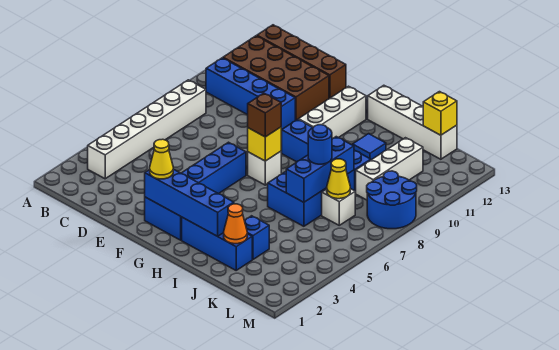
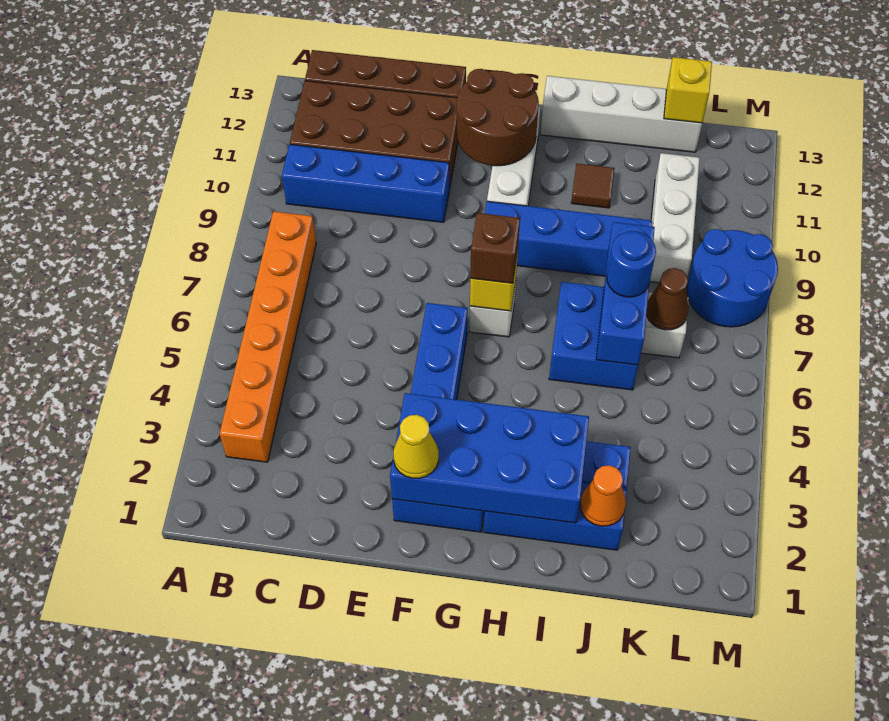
white brick B3:B8 level 1 -> orange brick B3:B8 level 1
blue brick F2:I2 level 2 -> blue brick F2:I3 level 2
none -> brown round brick F11:G12 level 2
blue tile I11 level 1 -> brown tile I11 level 1
yellow cone K7 level 2 -> brown cone K7 level 2

